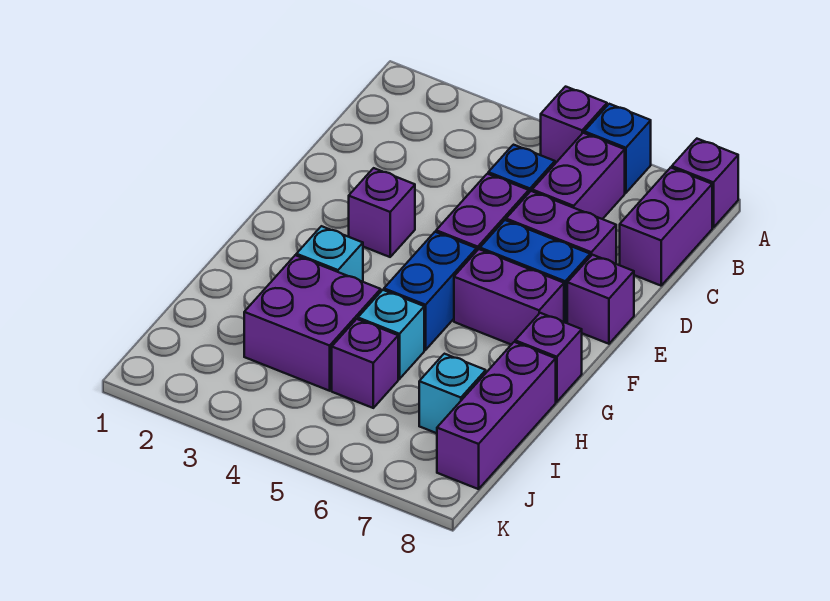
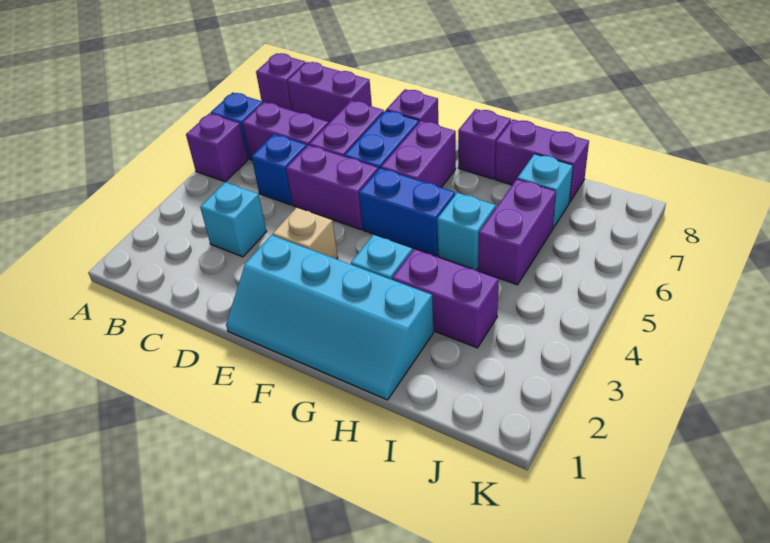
none -> cyan brick C3 level 1
none -> cyan slope E1:H2 level 1 top 2
purple brick E3 level 1 -> tan brick E3 level 1
purple brick H3:I4 level 1 -> purple brick H3:I3 level 1
purple brick H8:J8 level 1 -> purple brick H8:I8 level 1
purple brick I5 level 1 -> purple brick I5:I6 level 1

